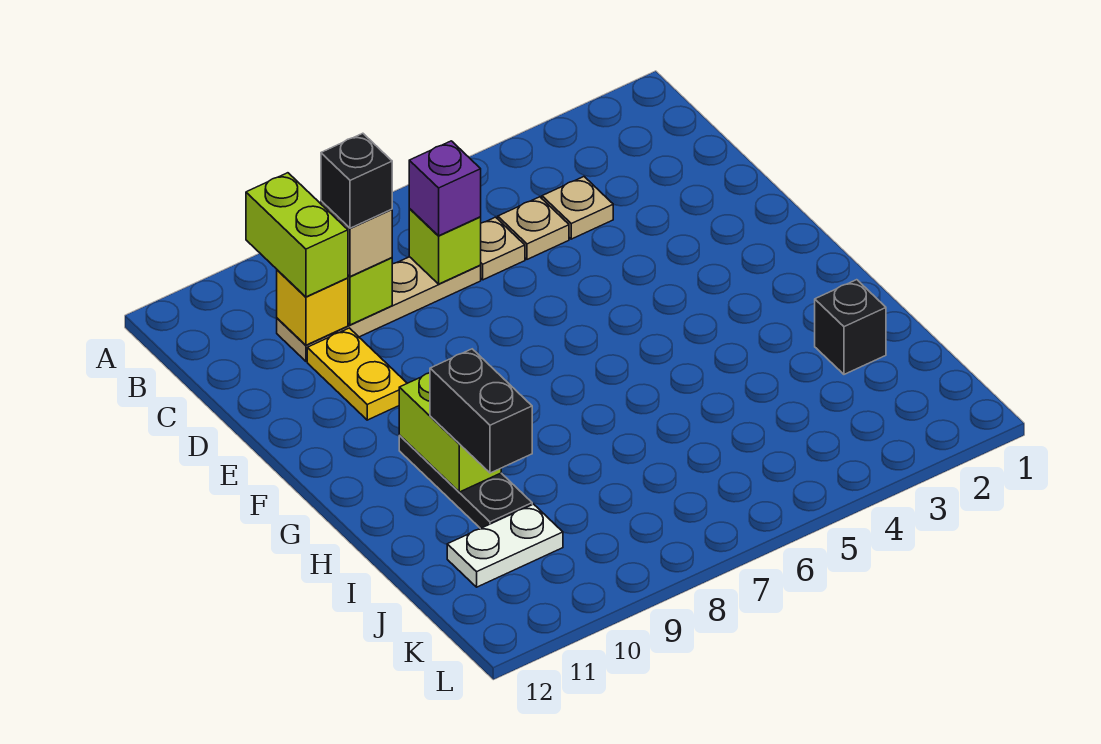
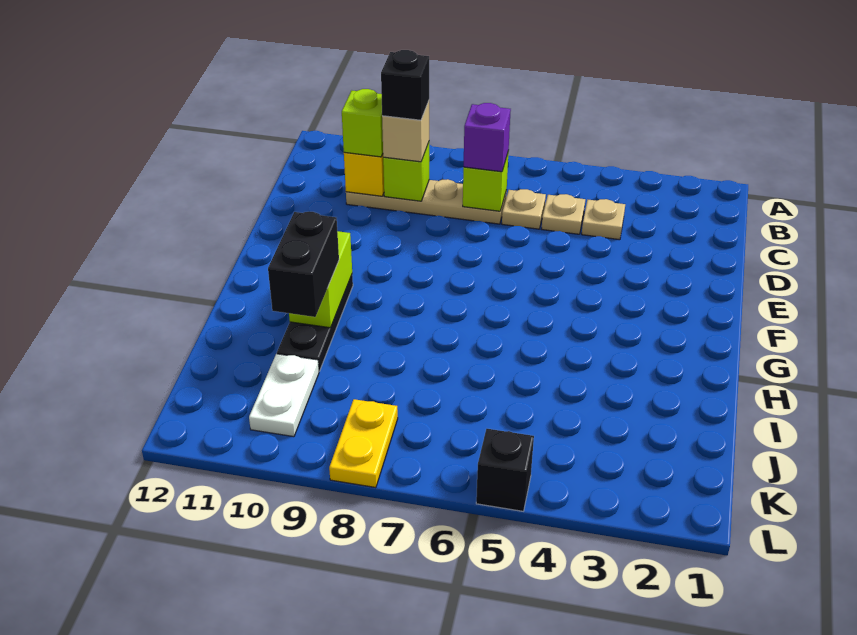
lime brick B10:C10 level 3 -> lime brick C10 level 3
yellow plate D10:E10 level 1 -> yellow plate K8:L8 level 1
black brick I2 level 1 -> black brick L5 level 1
white plate J10:J11 level 1 -> white plate J10:K10 level 1

